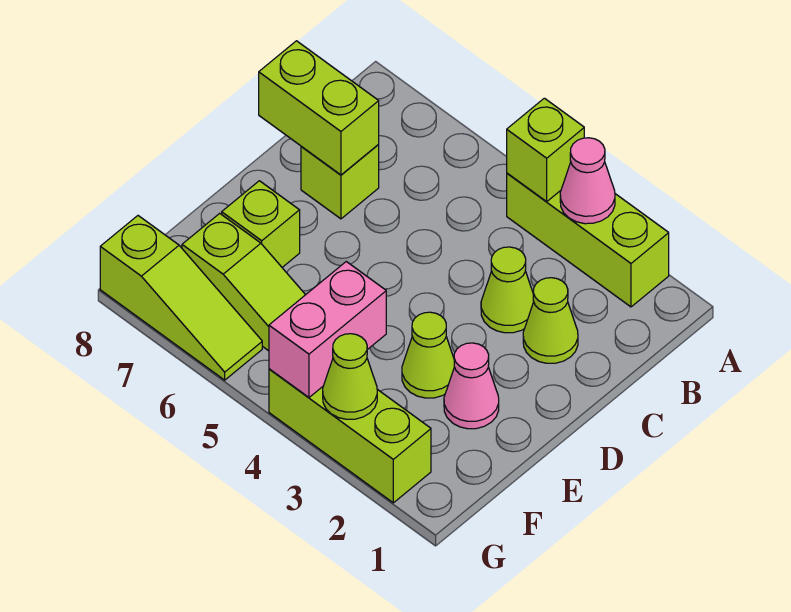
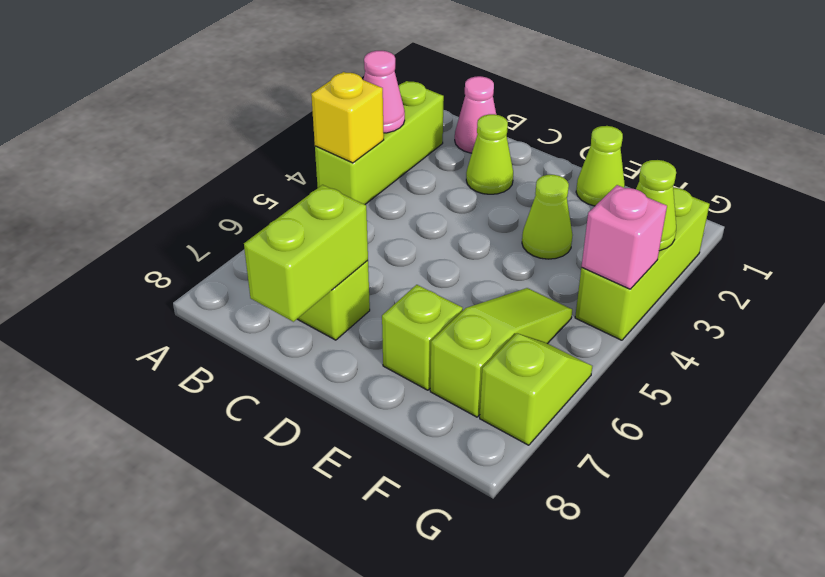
lime brick A4 level 2 -> yellow brick A4 level 2
lime cone C3 level 1 -> lime cone E1 level 1
pink cone E2 level 1 -> pink cone B1 level 1
pink brick F4:G4 level 2 -> pink brick G4 level 2
lime slope G6:G8 level 1 top 8 -> lime slope G6:G7 level 1 top 7

